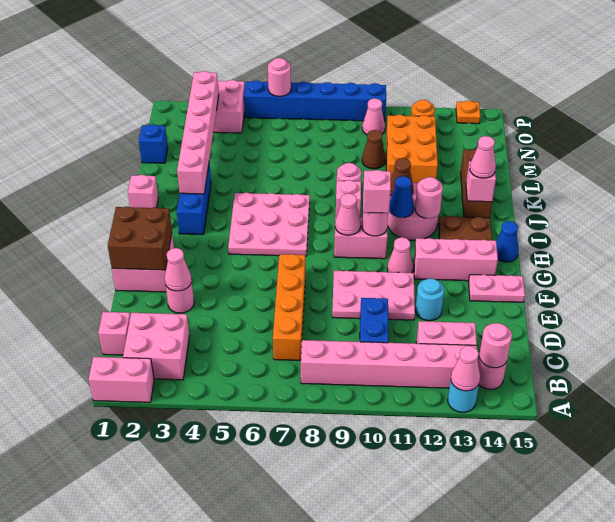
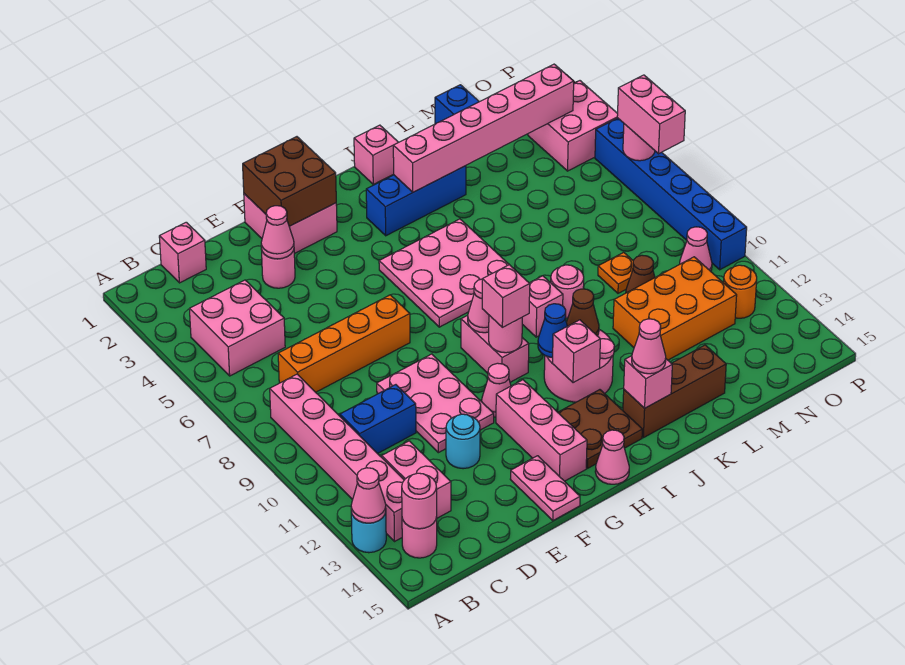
pink brick A1:A2 level 1 -> pink brick P6:P7 level 3
pink brick B2:C3 level 1 -> pink brick B4:C5 level 1
blue cone H15 level 1 -> pink cone H15 level 1
pink round brick I12 level 2 -> pink brick I12 level 2
orange plate P14 level 1 -> orange plate M9 level 1

